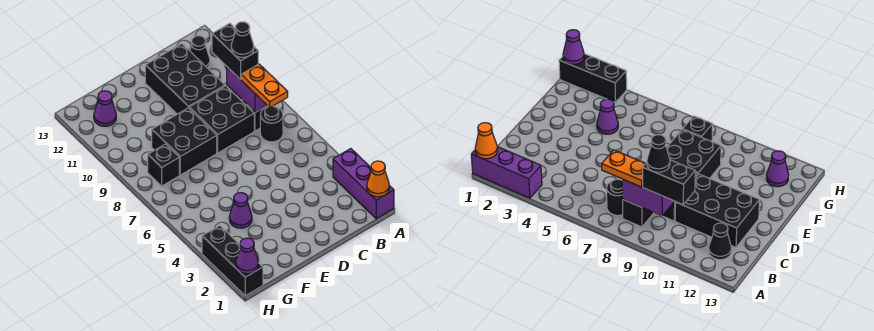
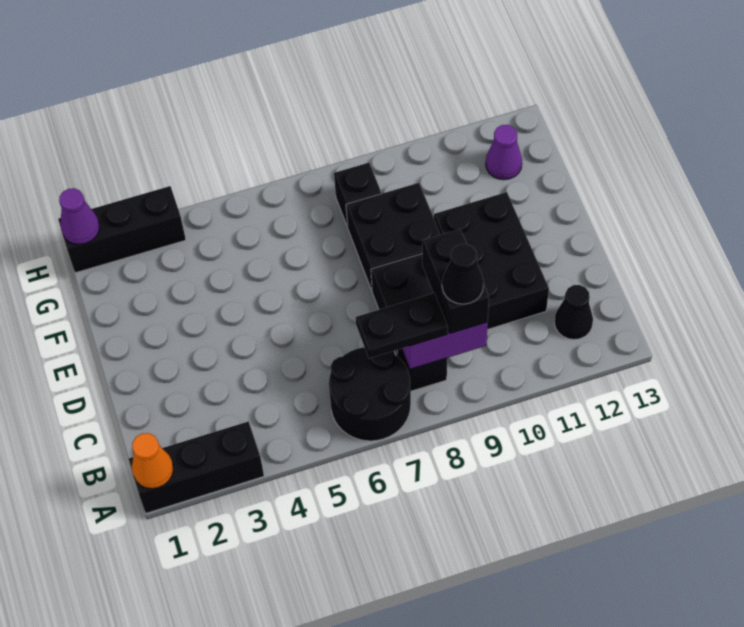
purple brick A1:A3 level 1 -> black brick A1:A3 level 1
black round brick B7 level 1 -> black round brick A6:B7 level 1
orange plate B7:B8 level 3 -> black plate B7:B8 level 3
black brick B9:B10 level 3 -> black brick B9:C9 level 3
black brick C10:D12 level 1 -> black brick C10:E11 level 1
purple cone F4 level 1 -> none

